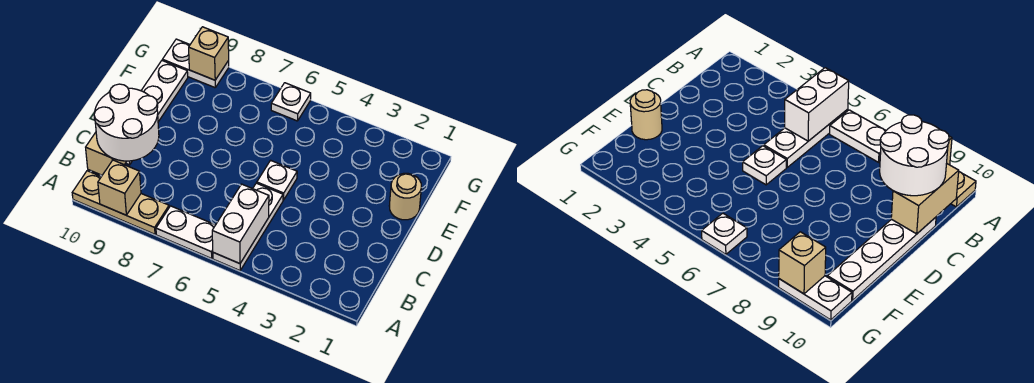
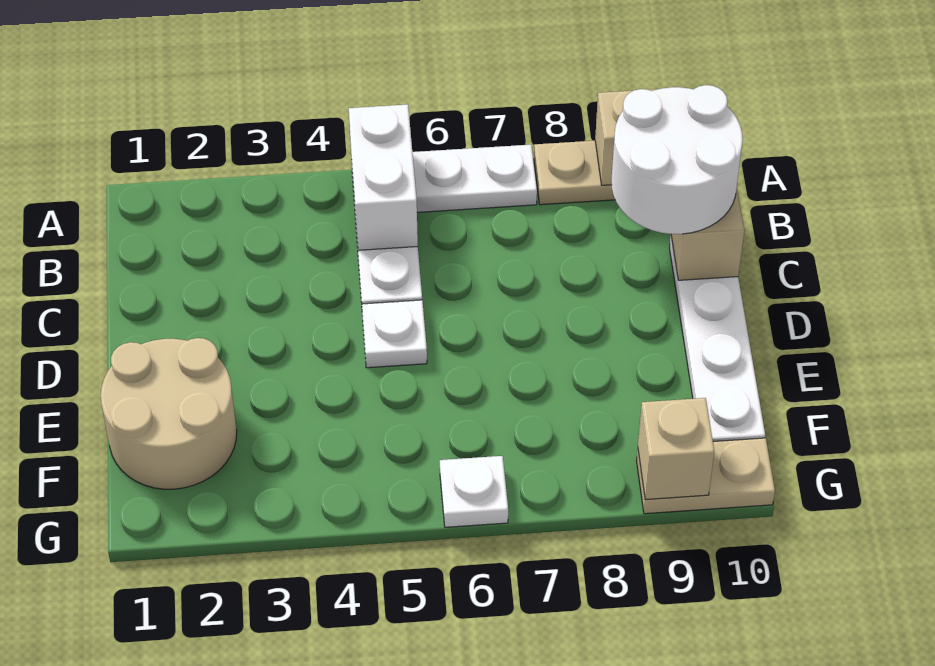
tan round brick E1 level 1 -> tan round brick E1:F2 level 1
white plate G9:G10 level 1 -> tan plate G9:G10 level 1

